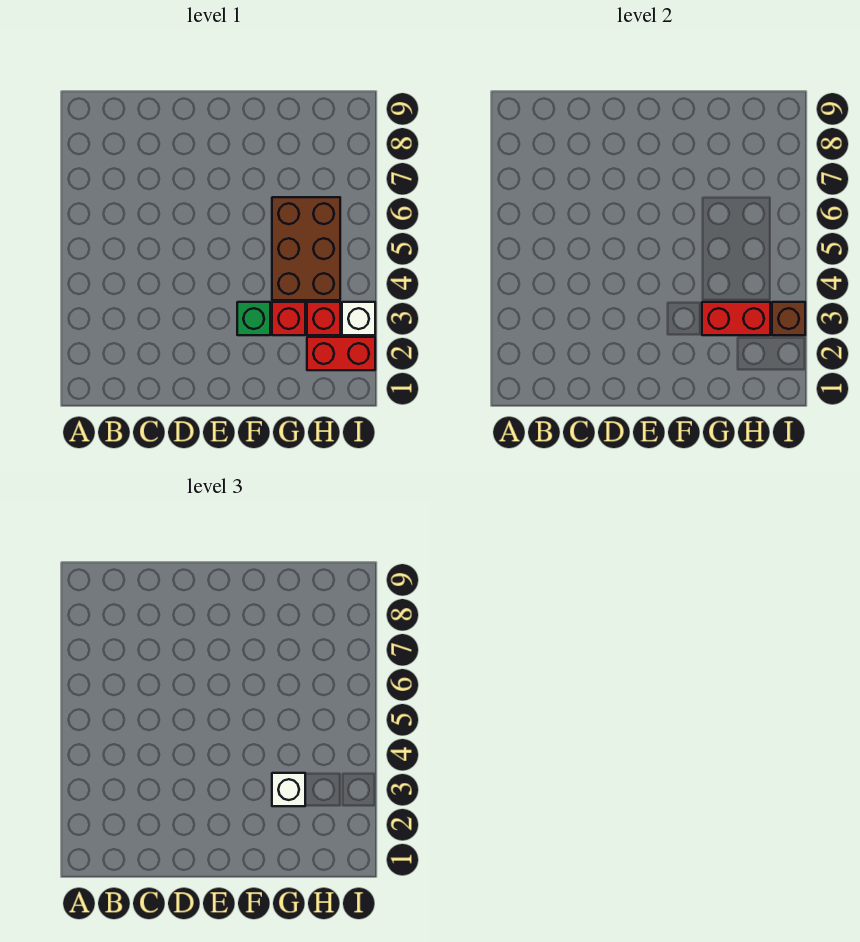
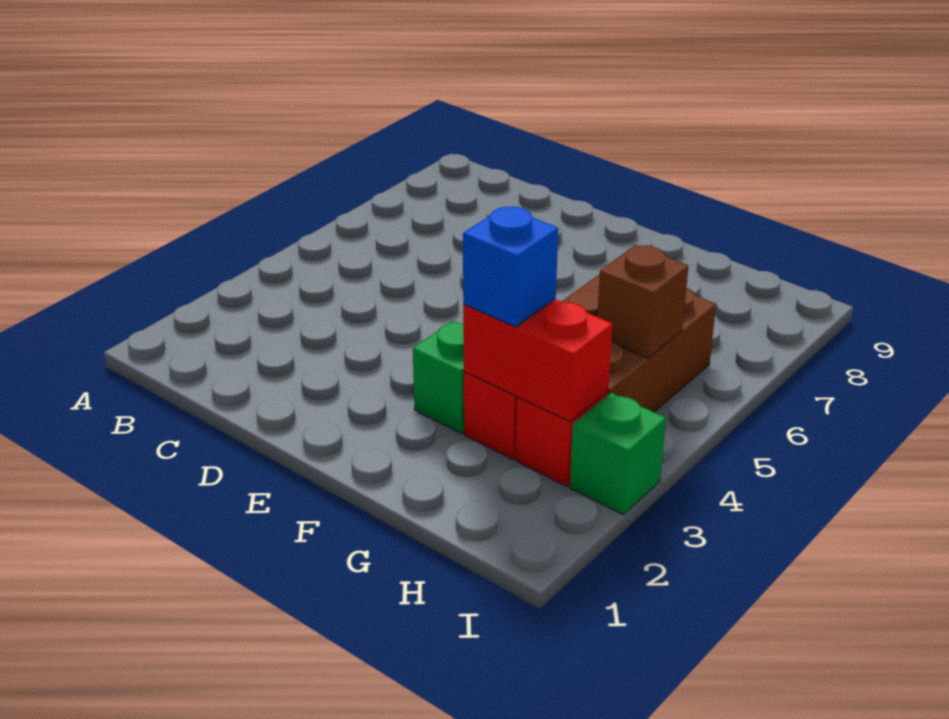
white brick G3 level 3 -> blue brick G3 level 3
red brick H2:I2 level 1 -> none
white brick I3 level 1 -> green brick I3 level 1
brown brick I3 level 2 -> brown brick H5 level 2

